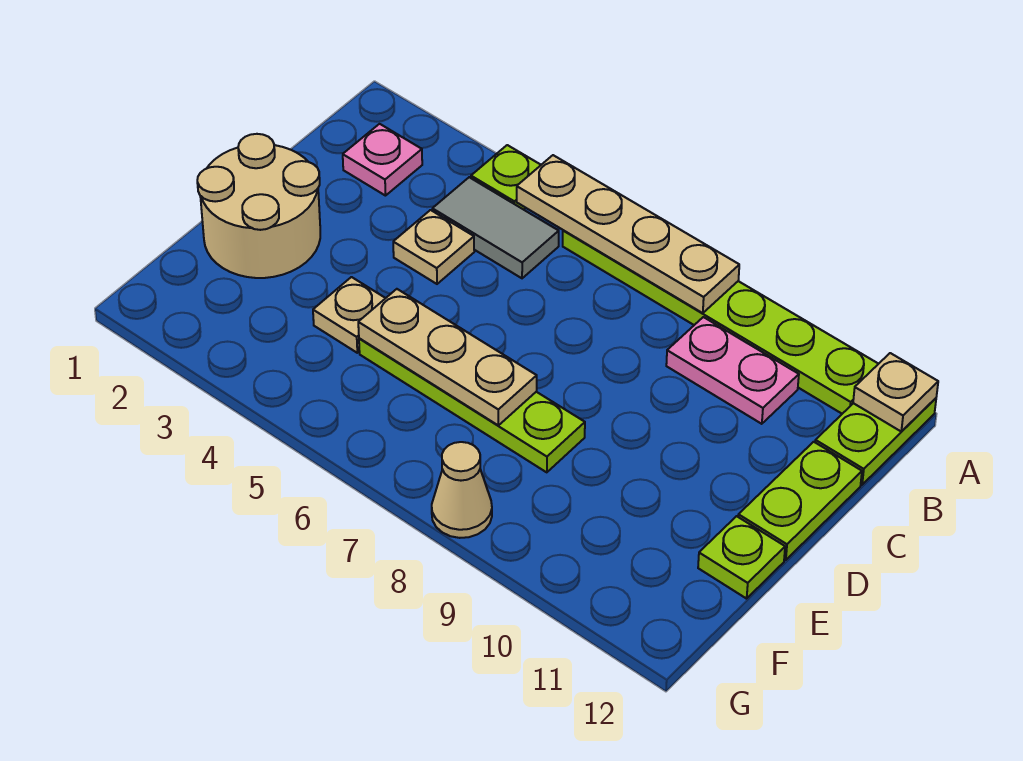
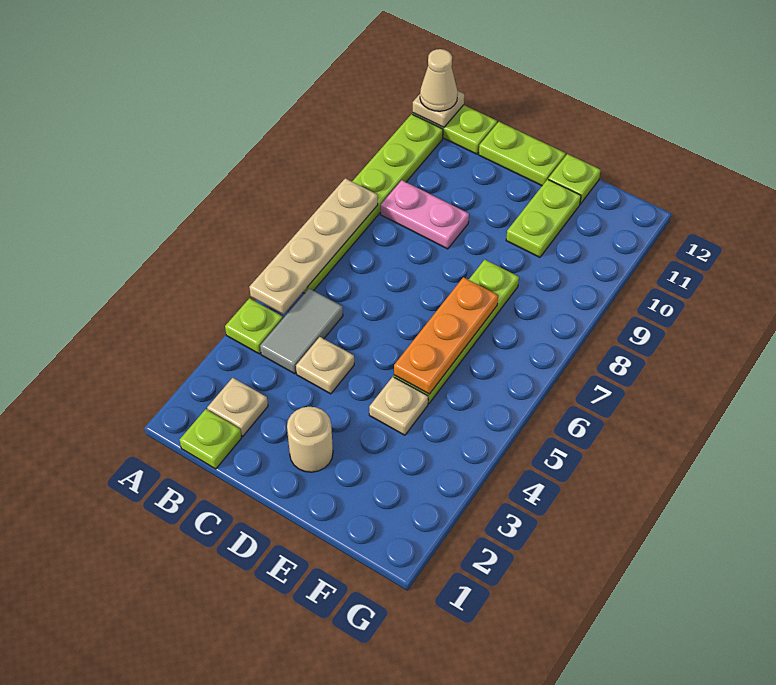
none -> lime plate B1 level 1
pink plate B2 level 1 -> tan plate B2 level 1
pink plate B9:B10 level 1 -> pink plate B9:C9 level 1
tan round brick D1:E2 level 1 -> tan round brick D2 level 1
tan plate E5:E7 level 2 -> orange plate E5:E7 level 2
none -> lime plate E10:E11 level 1
tan cone G8 level 1 -> tan cone A12 level 3

